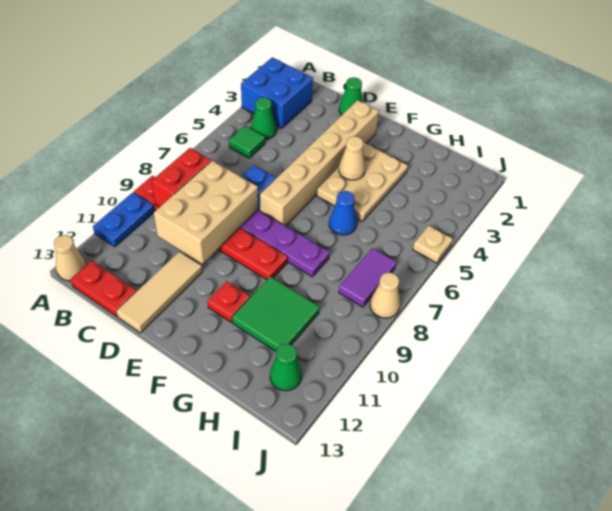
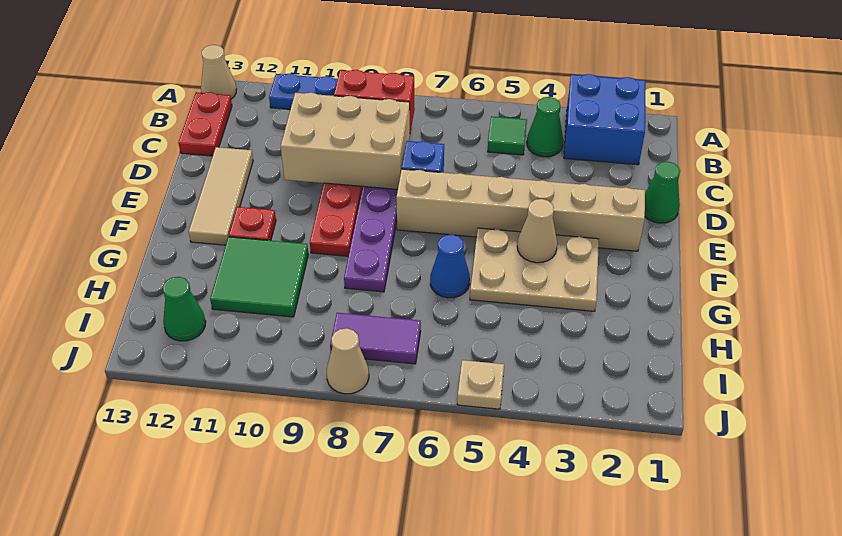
tan tile D11:D13 level 1 -> tan tile D12:F12 level 1

